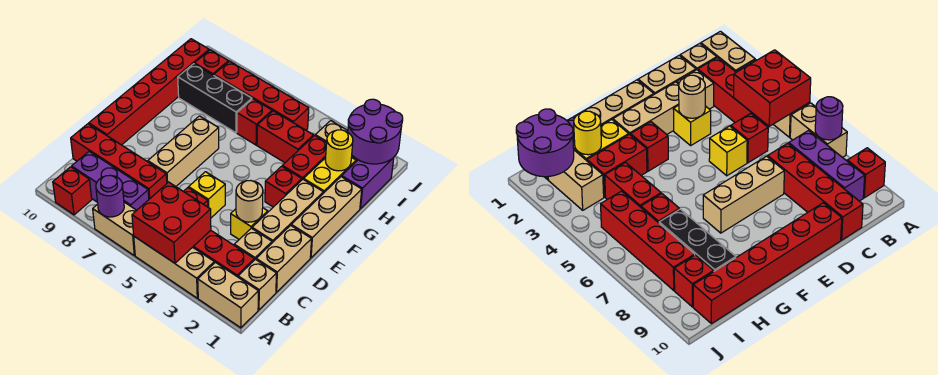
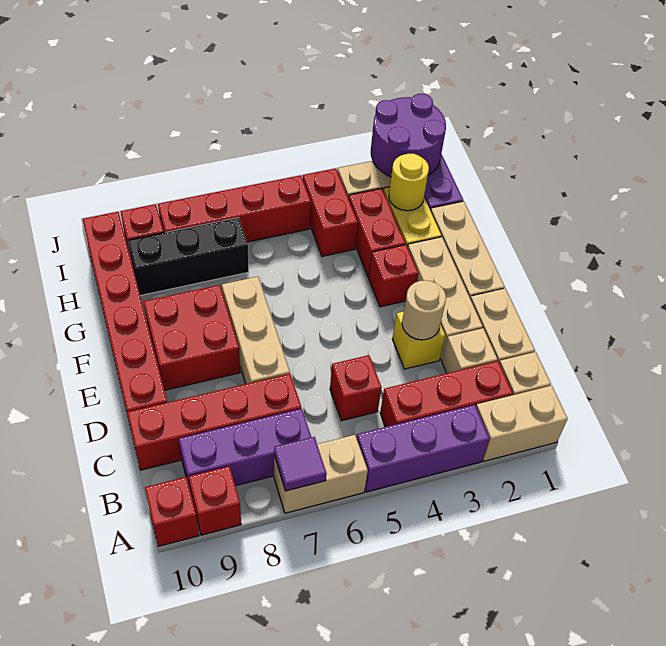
tan brick A3:A5 level 1 -> purple brick A3:A5 level 1
red brick A4:B5 level 2 -> red brick E8:F9 level 1
purple round brick A7 level 2 -> purple tile A7 level 2
yellow brick D5 level 1 -> none
red brick H4:H5 level 1 -> red brick H4:I4 level 1
red brick H6 level 1 -> red brick A10 level 1

